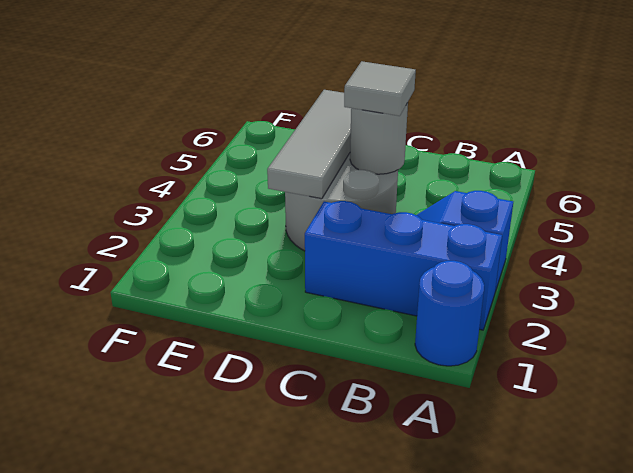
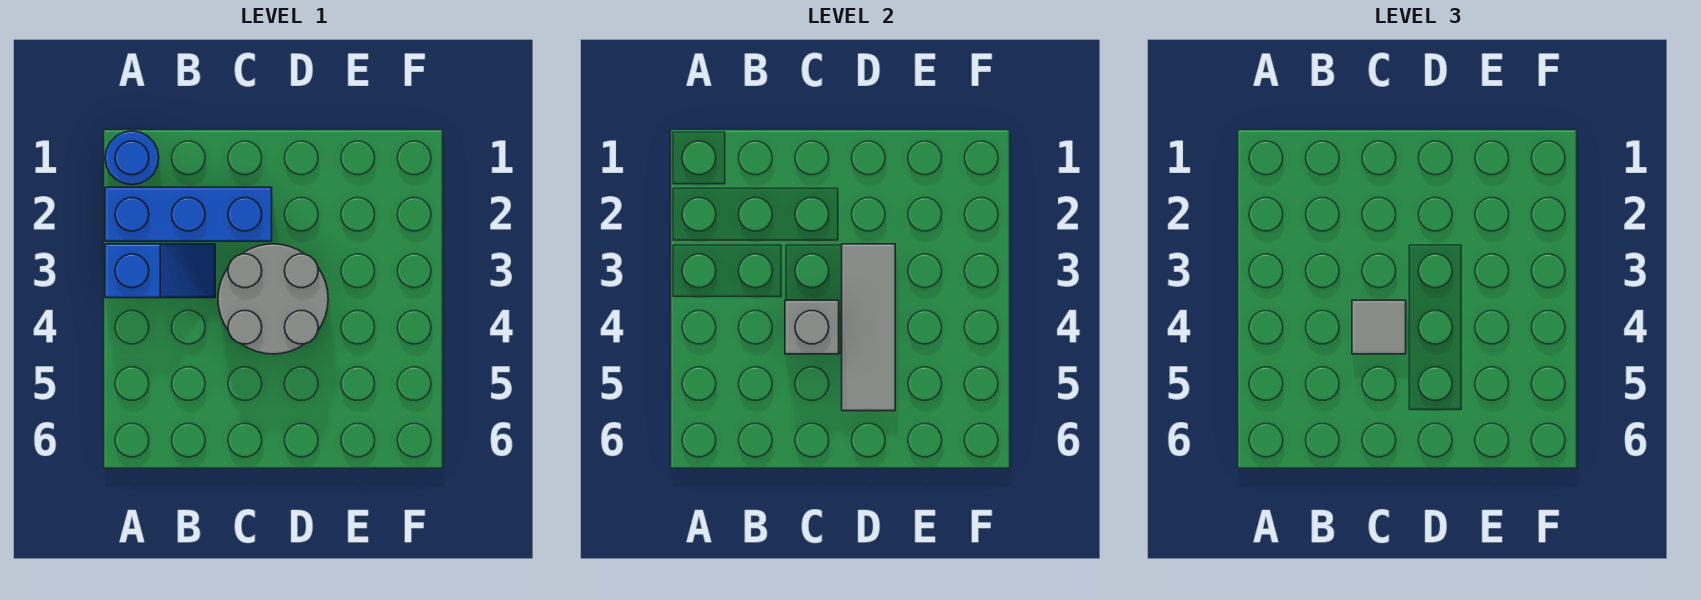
grey round brick C4 level 2 -> grey brick C4 level 2

